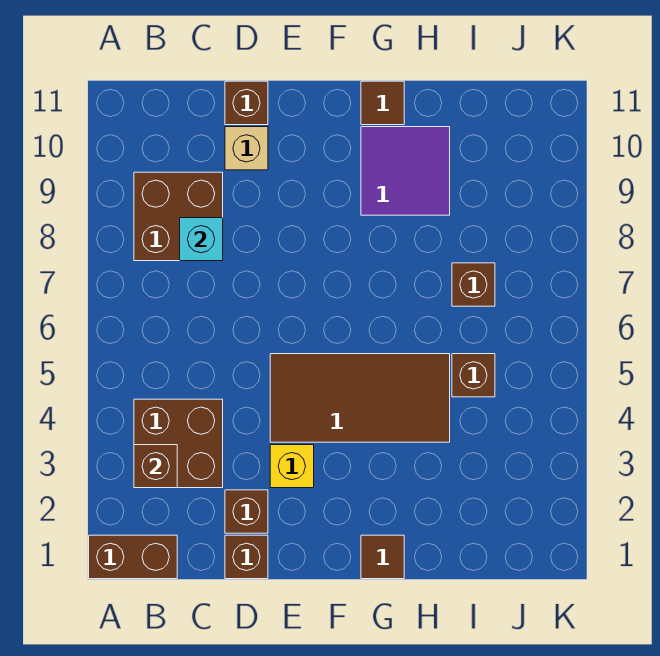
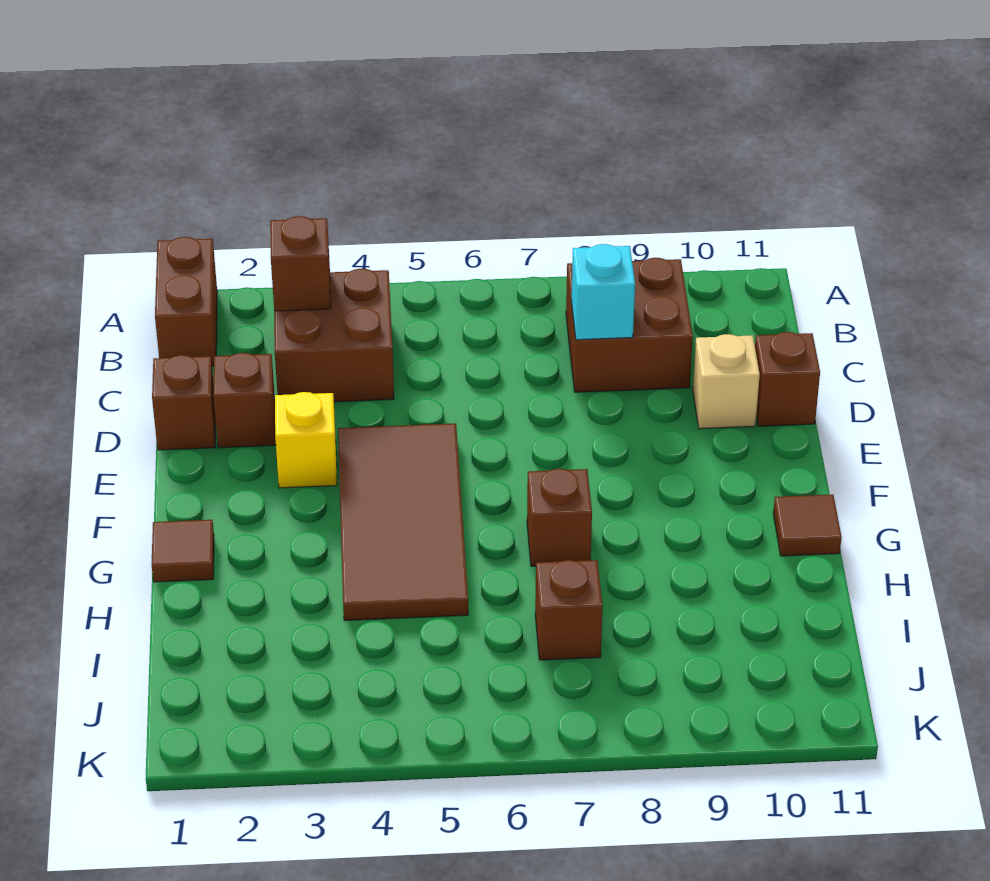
purple tile G9:H10 level 1 -> none
brown brick I5 level 1 -> brown brick G7 level 1

